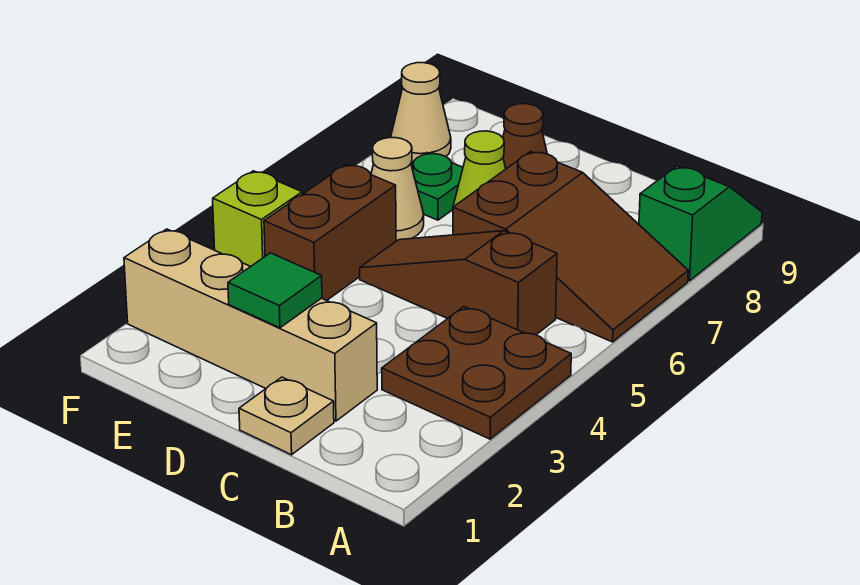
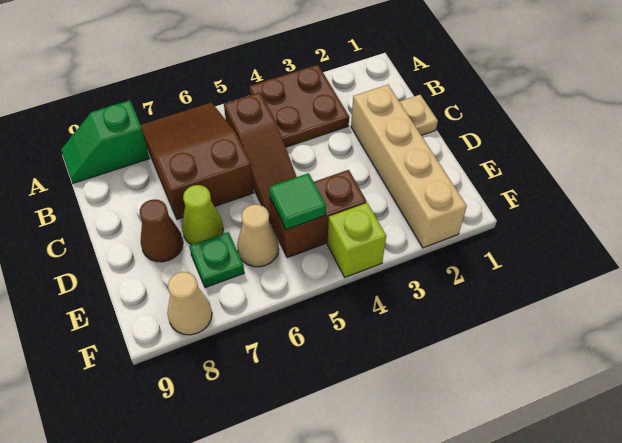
green tile D2 level 2 -> green tile E5 level 2

